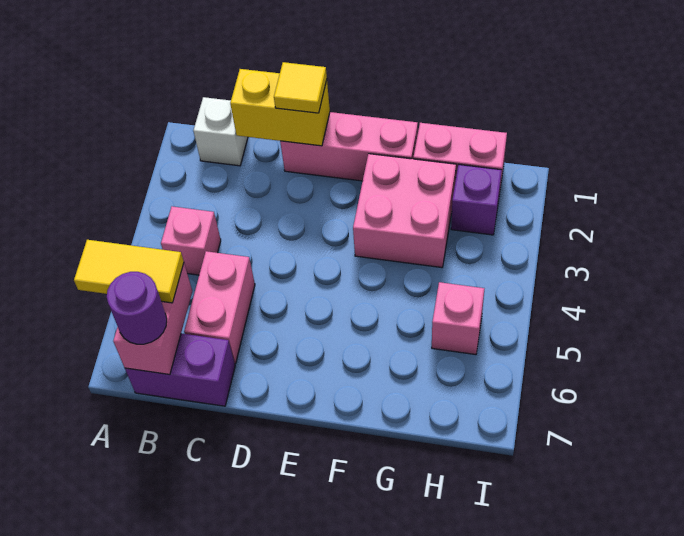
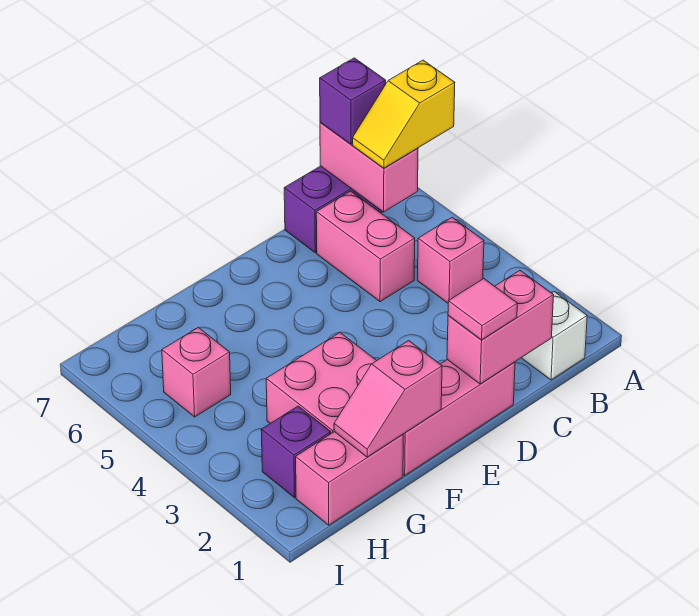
yellow tile A6:B6 level 3 -> yellow slope A6:B6 level 3 top A
purple round brick B7 level 3 -> purple brick B7 level 3
yellow brick C1:D1 level 2 -> pink brick C1:D1 level 2
yellow tile D1 level 3 -> pink tile D1 level 3
none -> pink slope F1:G1 level 2 top F

